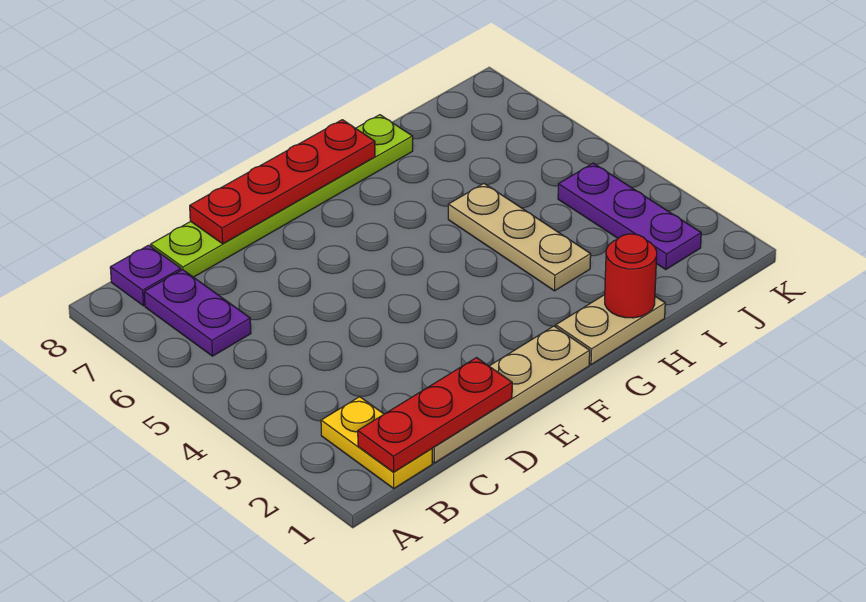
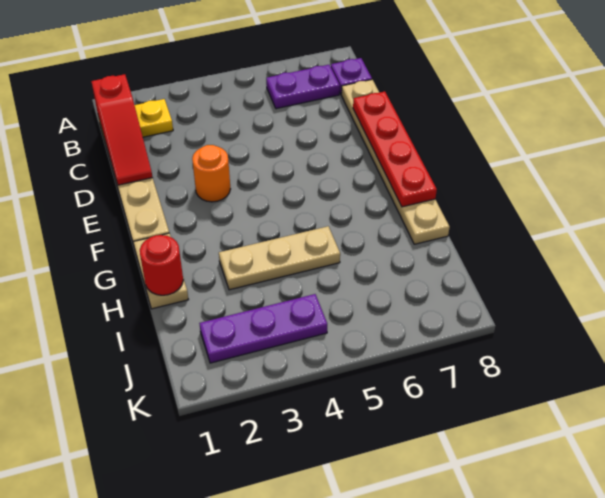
red plate B1:D1 level 2 -> red slope B1:D1 level 2 top B
lime plate C8:H8 level 1 -> tan plate C8:H8 level 1
none -> orange round brick E3 level 1

